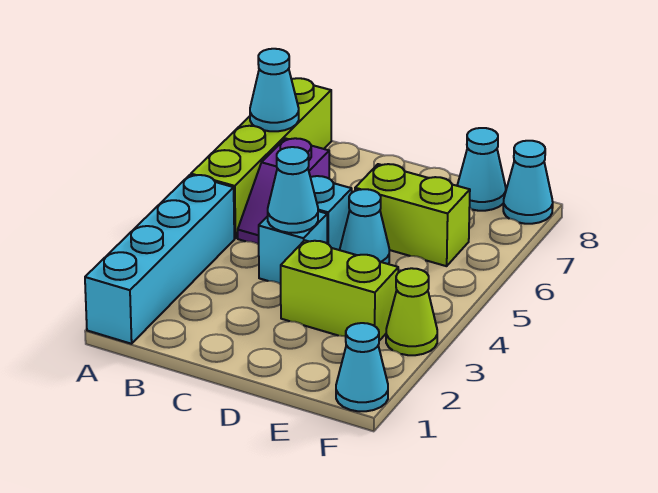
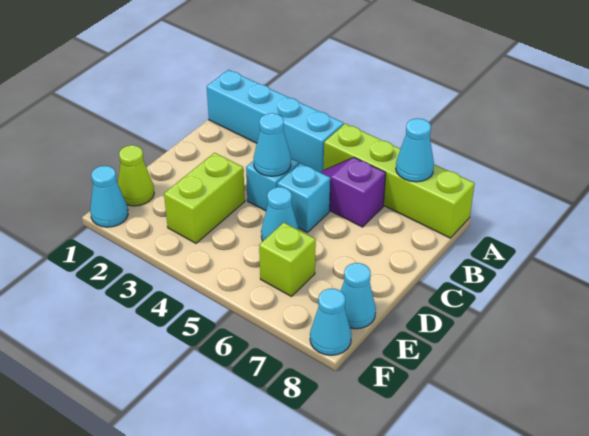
lime brick D6:E6 level 1 -> lime brick E6 level 1
lime cone F3 level 1 -> lime cone E1 level 1

